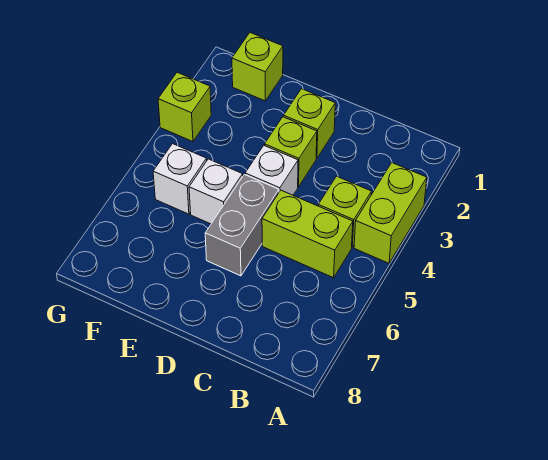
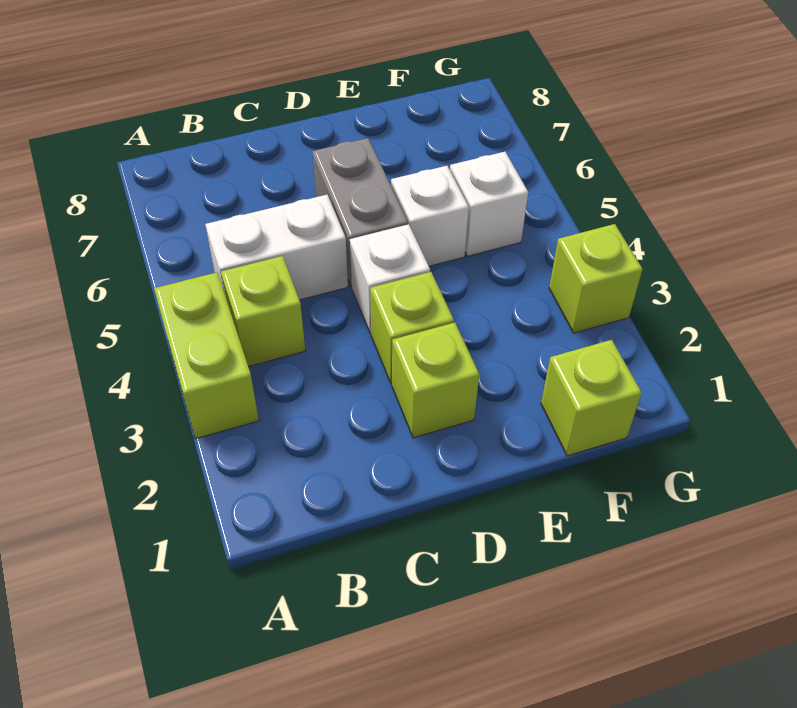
lime brick B5:C5 level 1 -> white brick B5:C5 level 1

